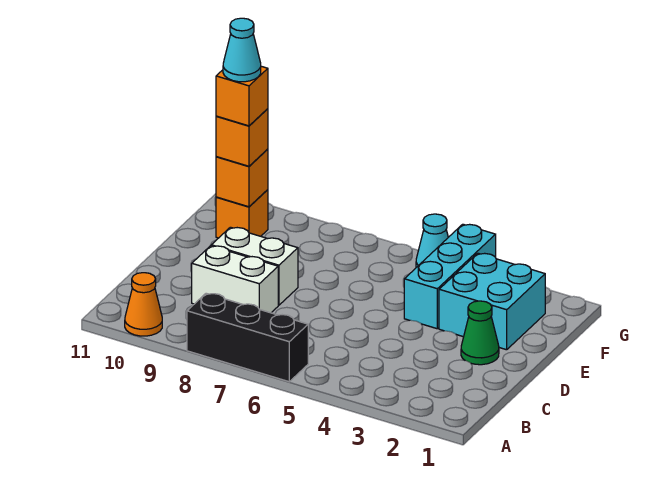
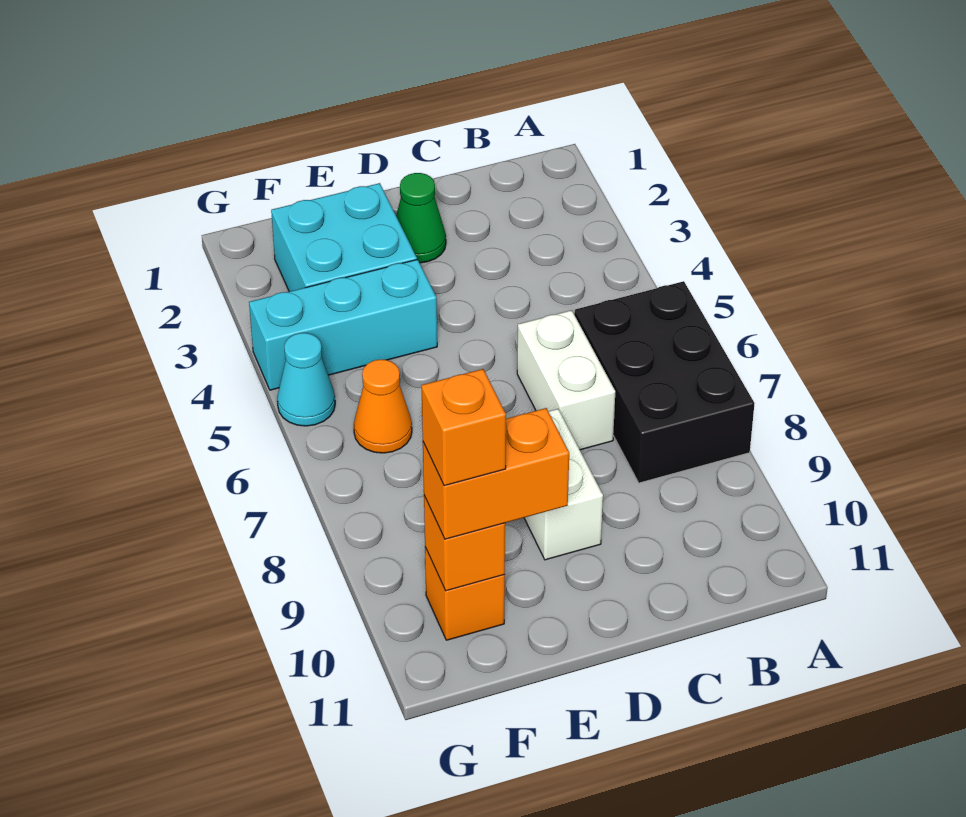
black brick A6:A8 level 1 -> black brick A6:B8 level 1
orange cone A10 level 1 -> orange cone F6 level 1
white brick C8:C9 level 1 -> white brick C6:C7 level 1
orange brick F10 level 3 -> orange brick E10:F10 level 3
cyan cone F10 level 5 -> none

